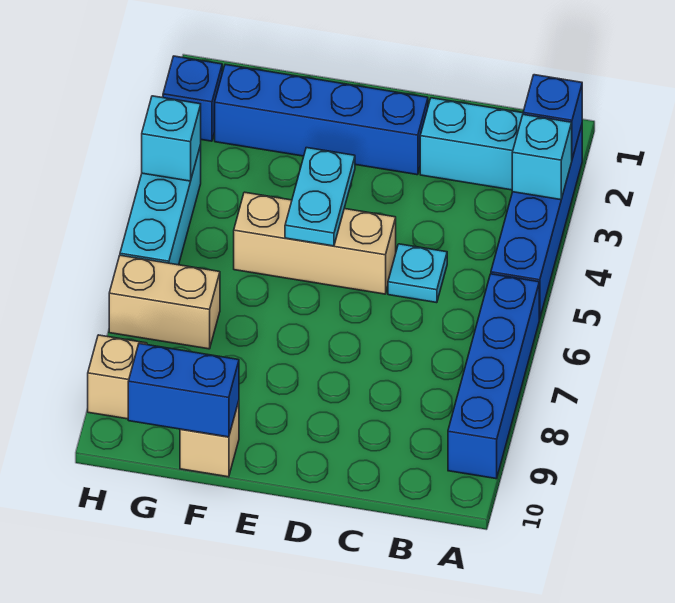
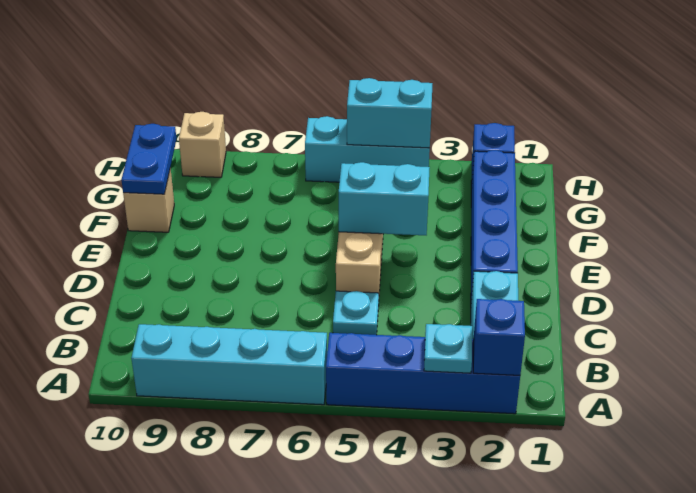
cyan brick A3 level 2 -> cyan plate A3 level 2
blue brick A6:A9 level 1 -> cyan brick A6:A9 level 1
cyan plate E4:E5 level 2 -> cyan brick E4:E5 level 2
blue brick F10:G10 level 2 -> blue plate F10:G10 level 2
tan brick G7:H7 level 1 -> none
cyan brick H4 level 2 -> cyan brick H4:H5 level 2

